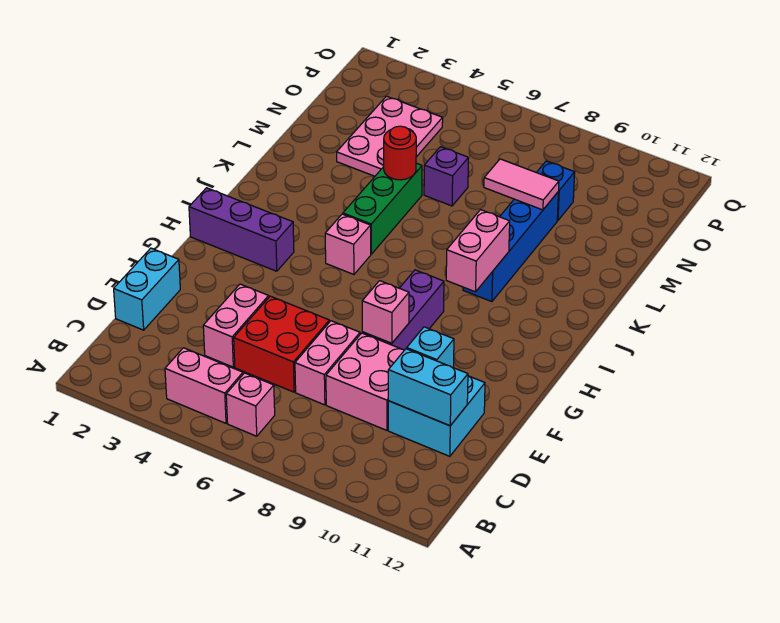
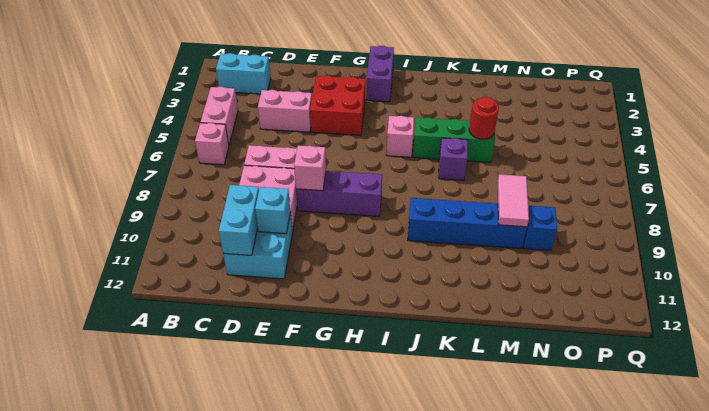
cyan brick D1:E1 level 1 -> cyan brick B2:C2 level 1
red brick D5:E6 level 1 -> red brick F3:G4 level 1
purple brick H1:H3 level 1 -> purple brick H1:H2 level 1
pink brick I9:J9 level 2 -> none
pink plate M3:O4 level 1 -> none
purple brick M6 level 1 -> purple brick K6 level 1

